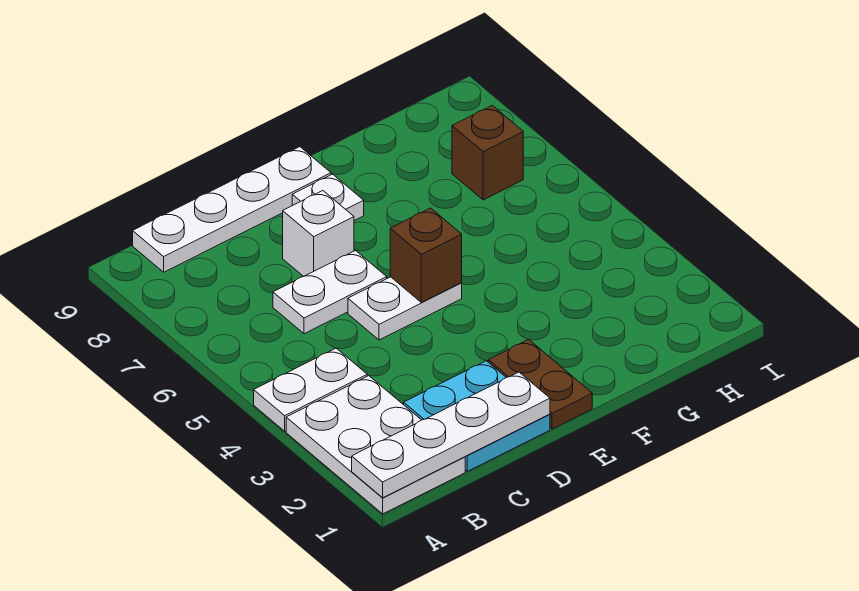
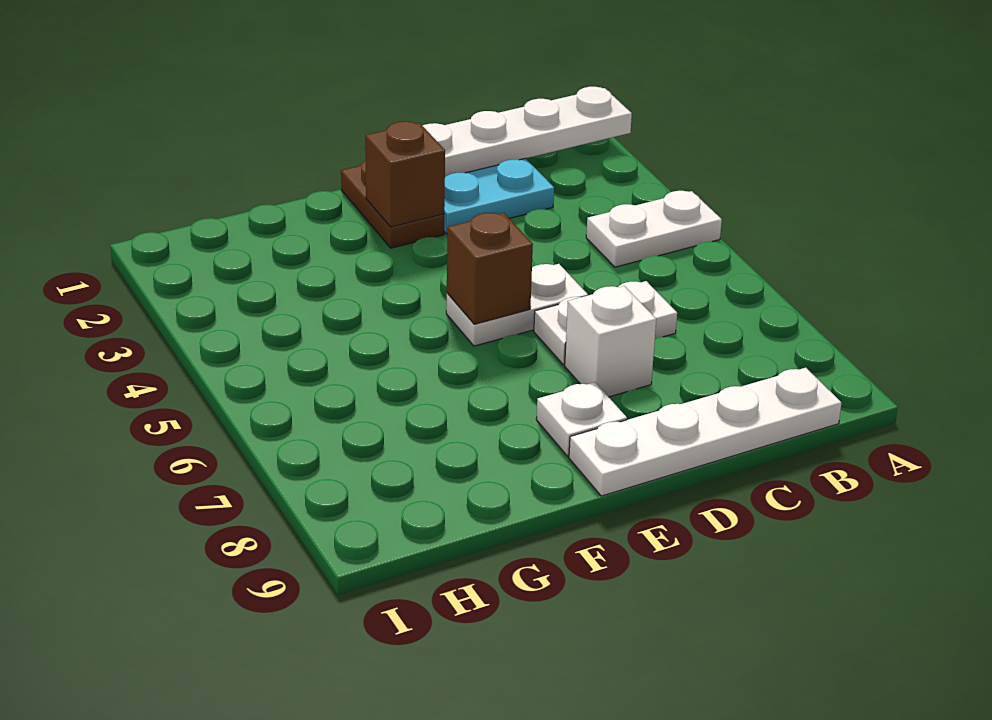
white plate A1:B3 level 1 -> none
brown brick H7 level 1 -> brown brick E2 level 2

